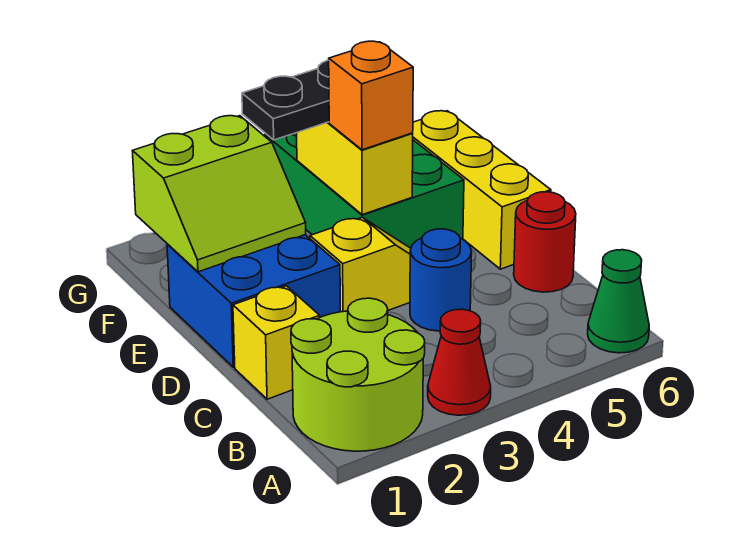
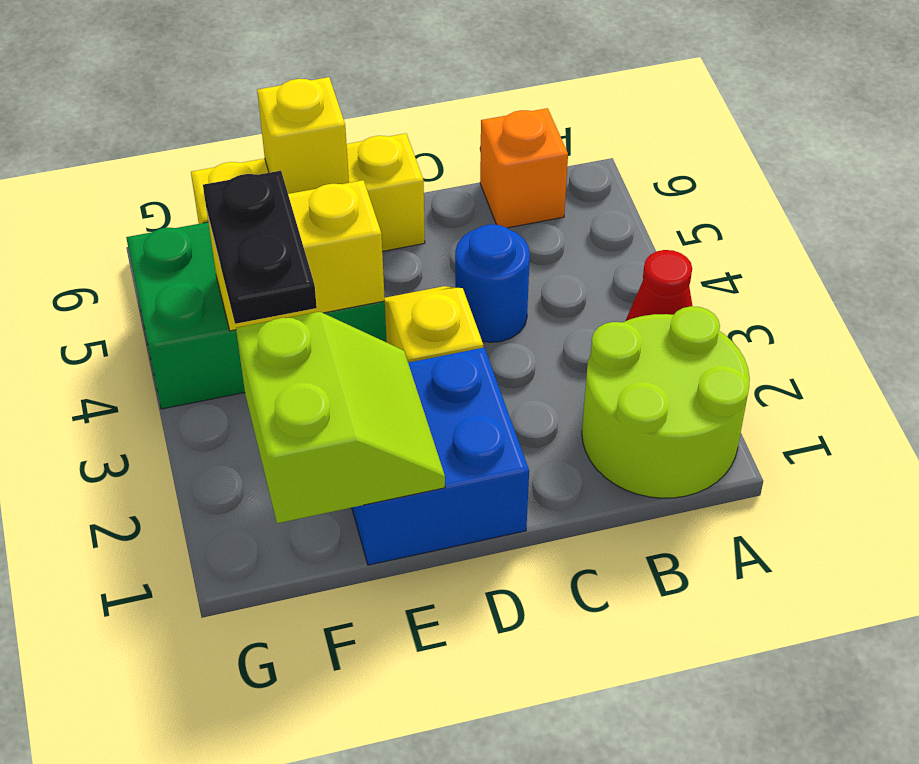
green cone A6 level 1 -> none
yellow brick C1 level 1 -> yellow brick E6 level 2
red round brick C6 level 1 -> none
orange brick E4 level 3 -> orange brick B6 level 1

